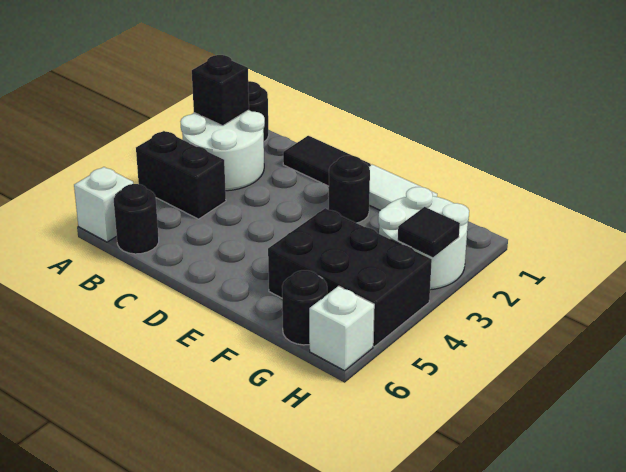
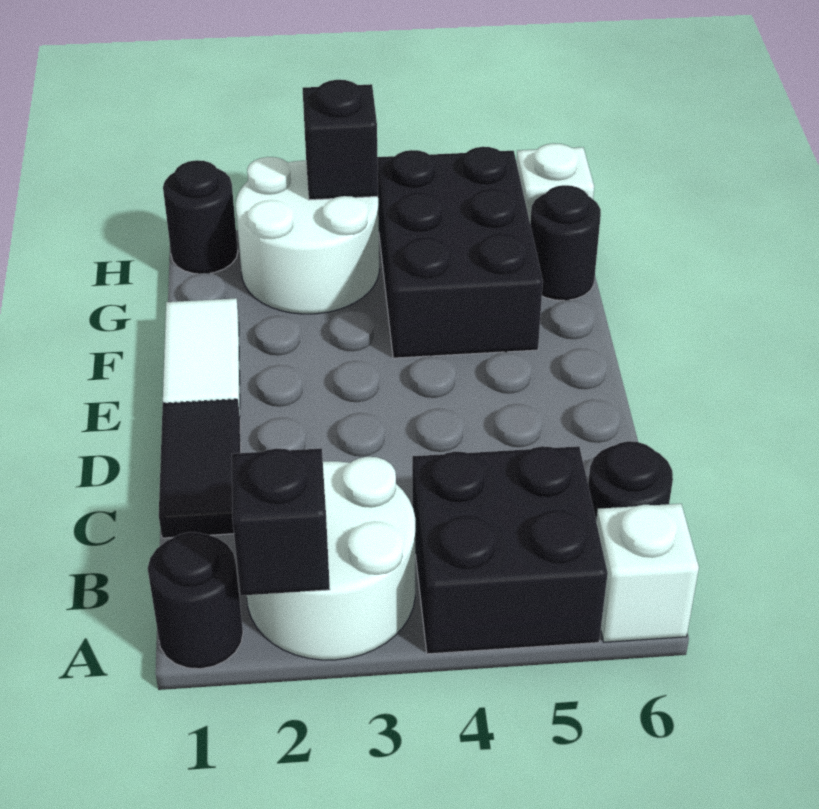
black brick A4:B4 level 1 -> black brick A4:B5 level 1
black round brick E2 level 1 -> black round brick H1 level 1
black tile H3 level 2 -> black brick H3 level 2

